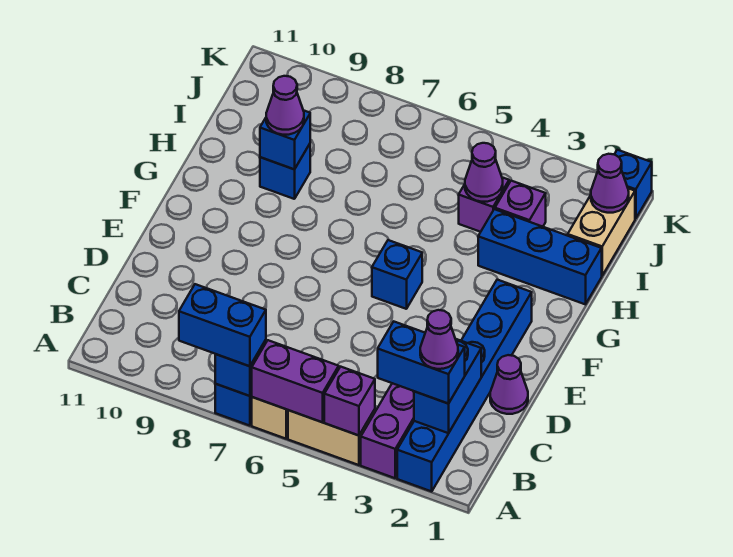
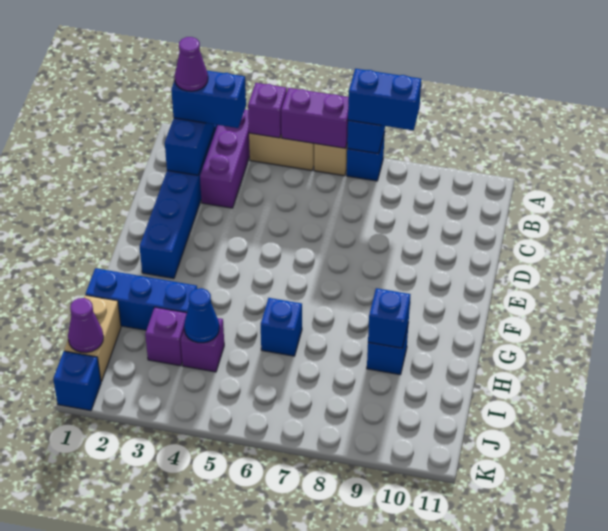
purple cone D1 level 1 -> none
blue brick F5 level 1 -> blue brick H6 level 1
purple cone H9 level 3 -> none
purple cone I4 level 2 -> blue cone I4 level 2

